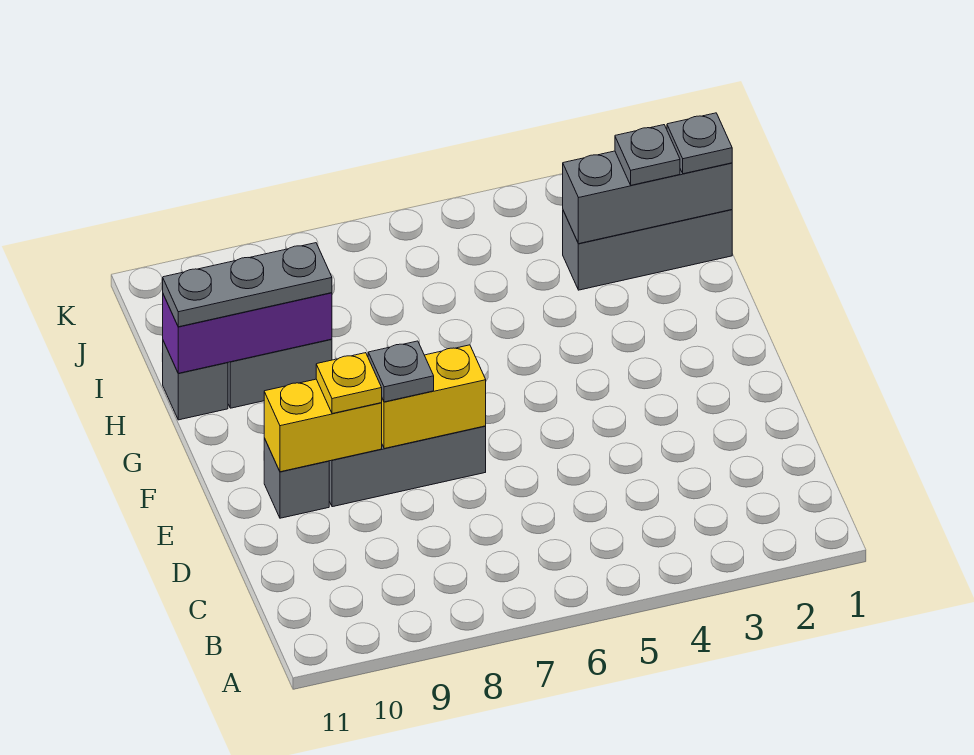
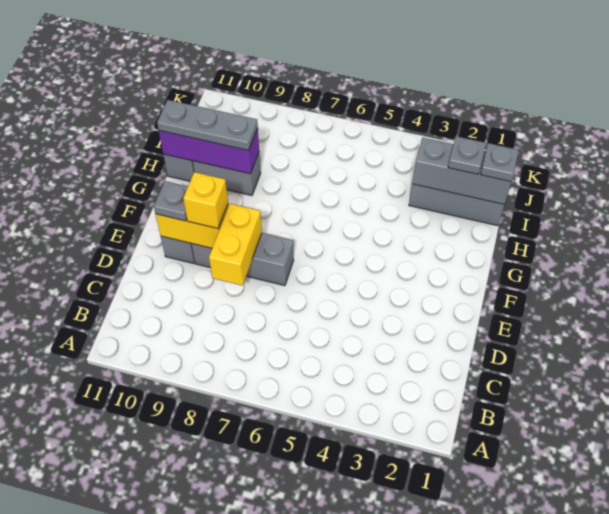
yellow brick E7:E8 level 2 -> yellow brick D8:E8 level 2
grey plate E8 level 3 -> grey plate E10 level 3
yellow plate E9 level 3 -> yellow brick E9 level 3

